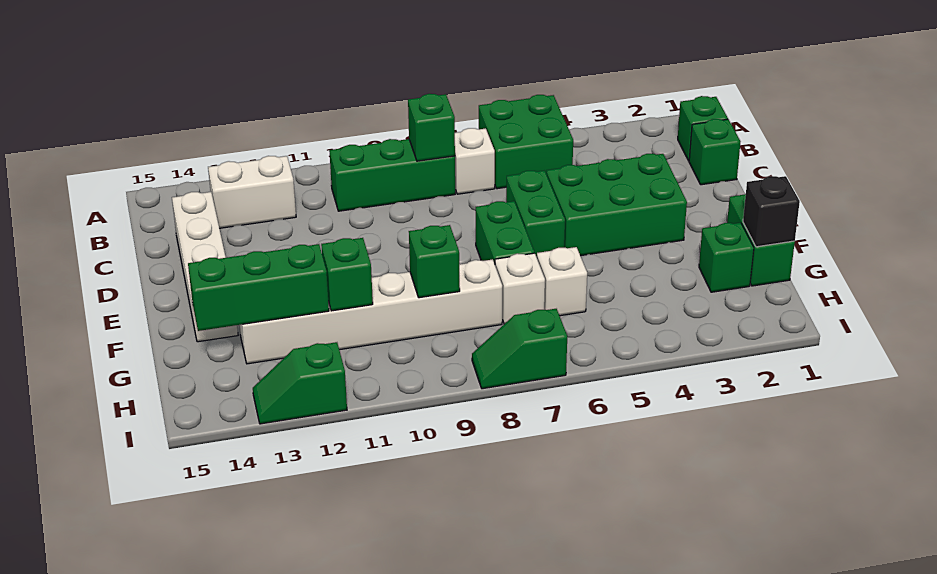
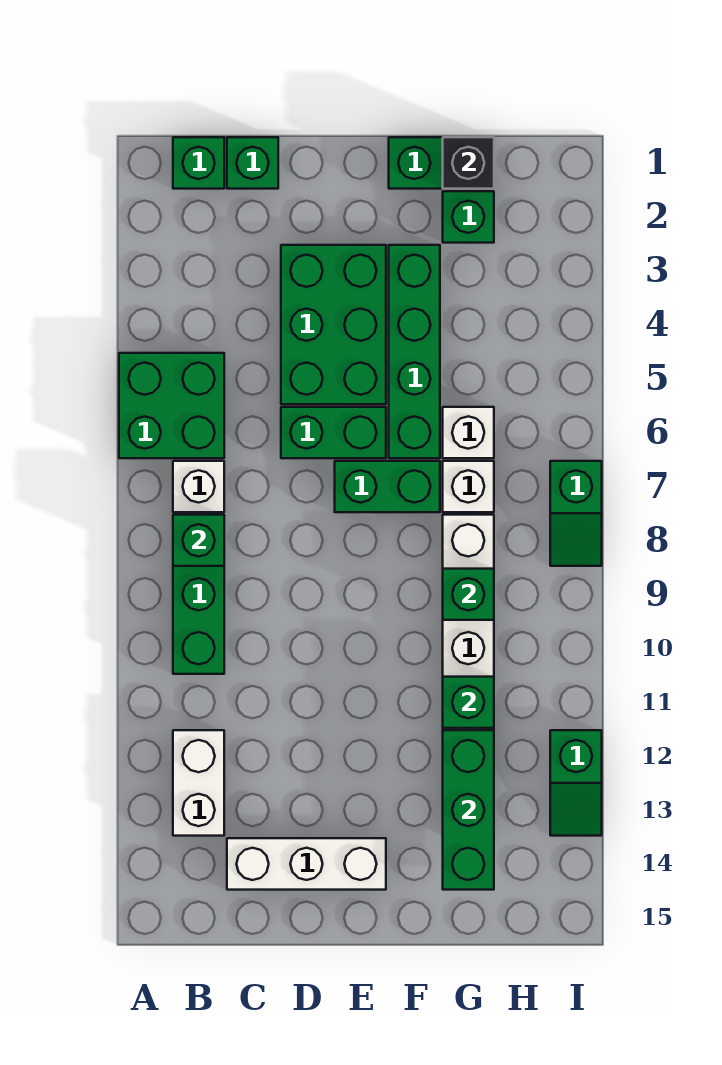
white brick C14:F14 level 1 -> white brick C14:E14 level 1
none -> green brick F3:F6 level 1

